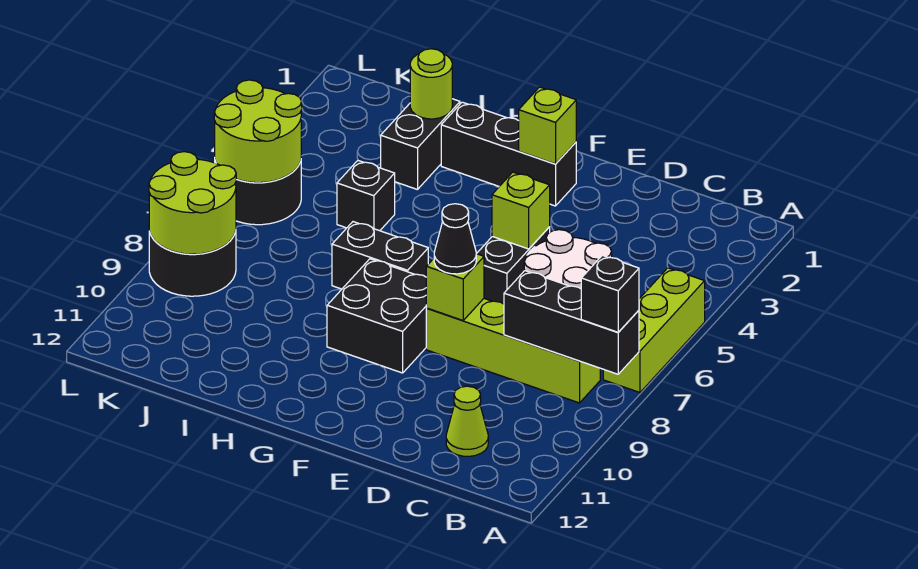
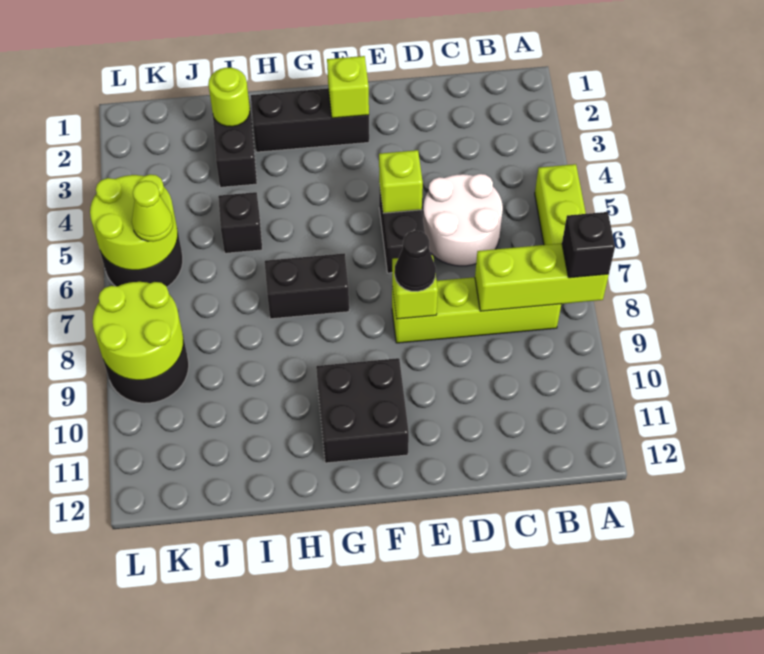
black brick A8:C8 level 2 -> lime brick A8:C8 level 2
lime cone C11 level 1 -> lime cone K6 level 3
black brick F8:G9 level 1 -> black brick F10:G11 level 1

